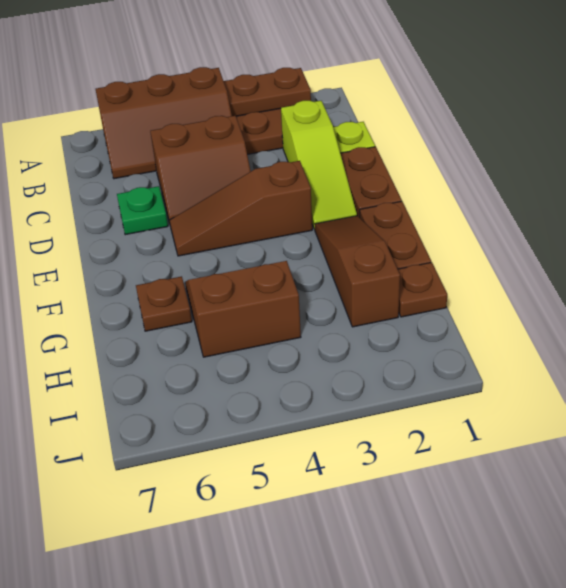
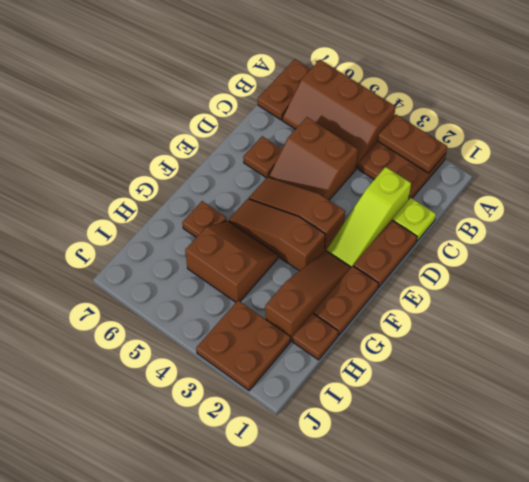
none -> brown plate A7:B7 level 1
green plate D6 level 1 -> brown plate D6 level 1
none -> brown slope F3:F5 level 1 top 3
none -> brown plate I2:J3 level 1

